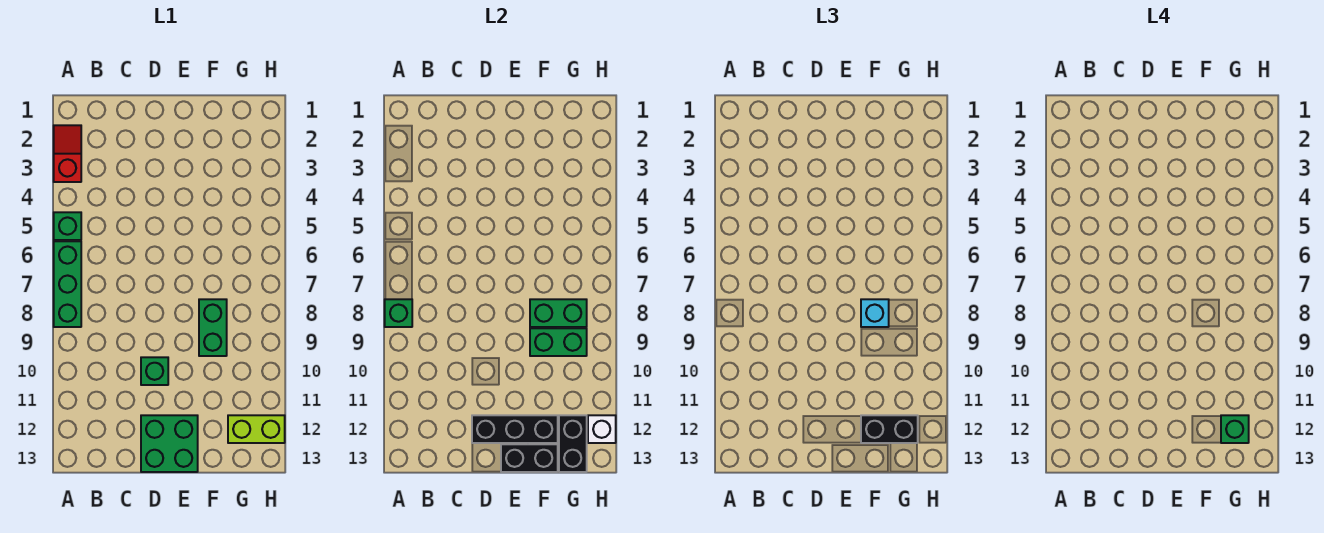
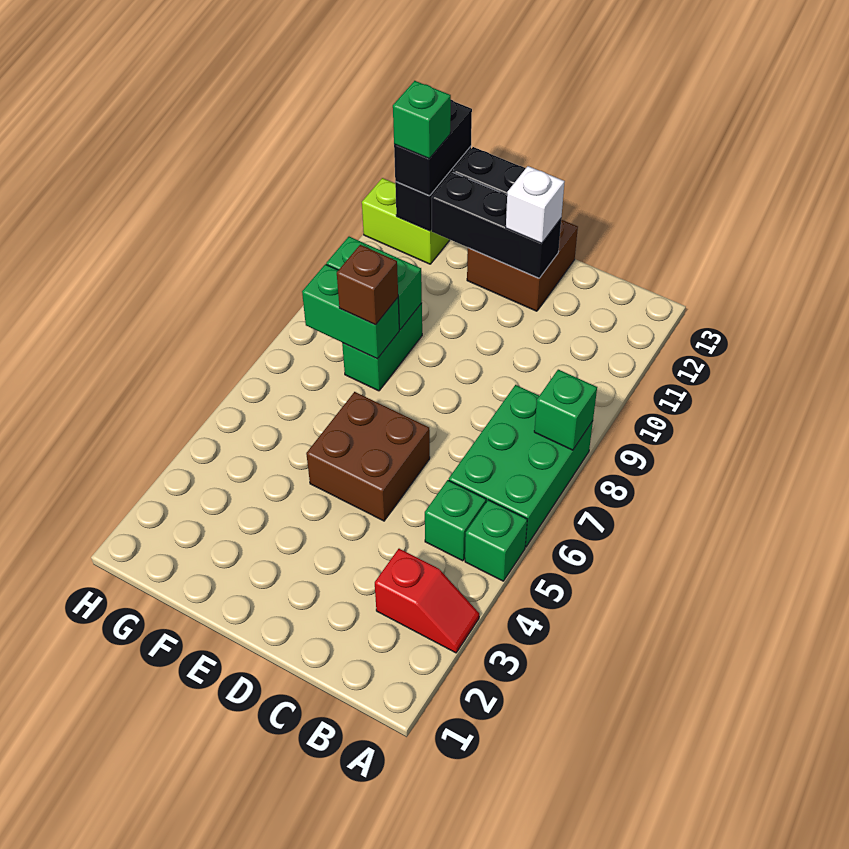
red slope A2:A3 level 1 top 3 -> red slope A3:B3 level 1 top B
green brick A6:A8 level 1 -> green brick A6:B8 level 1
none -> brown brick D5:E6 level 1
green brick D10 level 1 -> green brick B5 level 1
green brick D12:E13 level 1 -> brown brick D12:E13 level 1
cyan brick F8 level 3 -> brown brick F8 level 3
black brick F12:G12 level 3 -> black brick G12:G13 level 3
white brick H12 level 2 -> white brick D12 level 3

